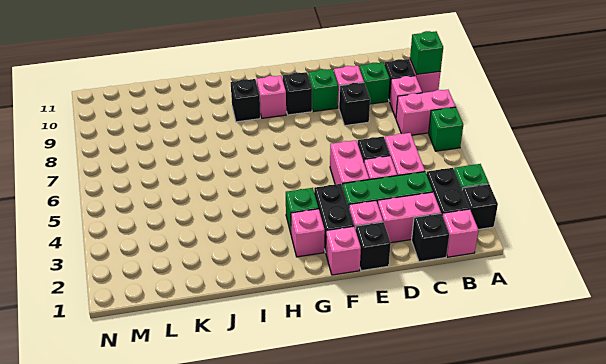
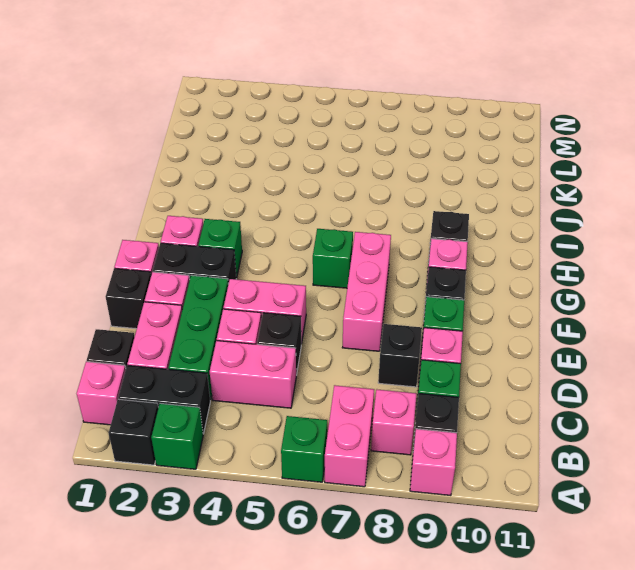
green brick A9 level 2 -> green brick G6 level 1
none -> pink brick E7:G7 level 1

